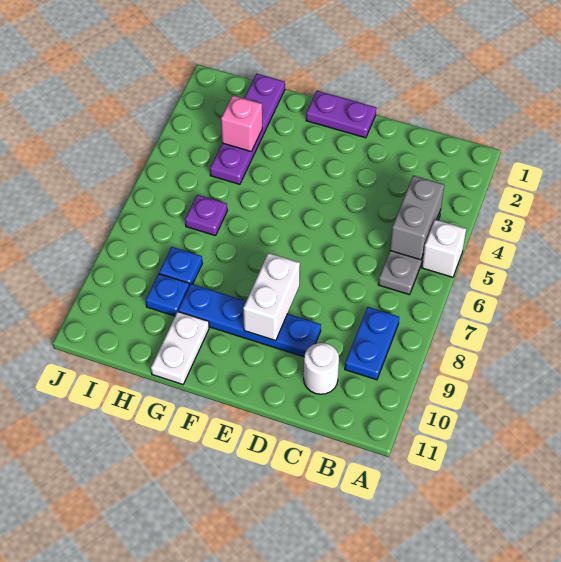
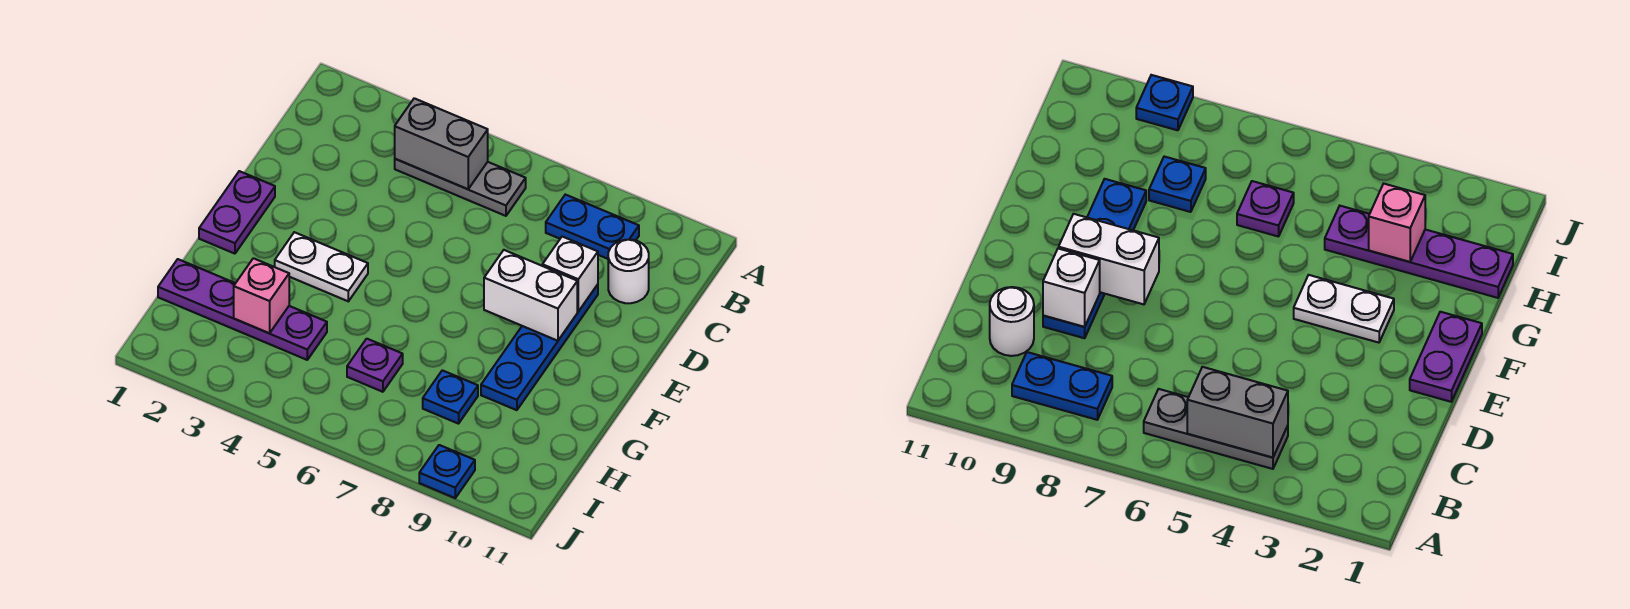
white brick A5 level 1 -> white brick D9 level 2
white plate G10:G11 level 1 -> white plate F3:F4 level 1
blue plate H9 level 1 -> blue plate J9 level 1

